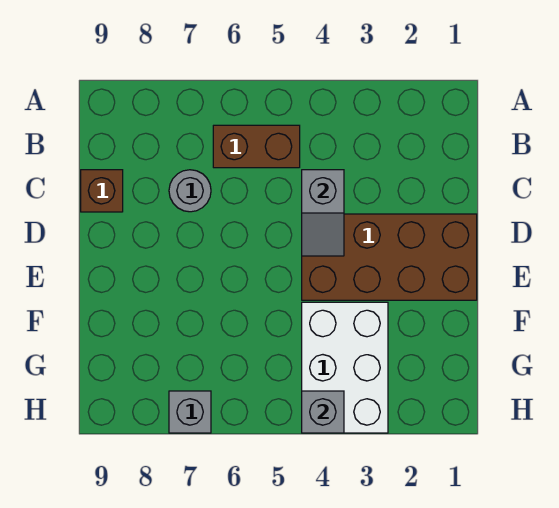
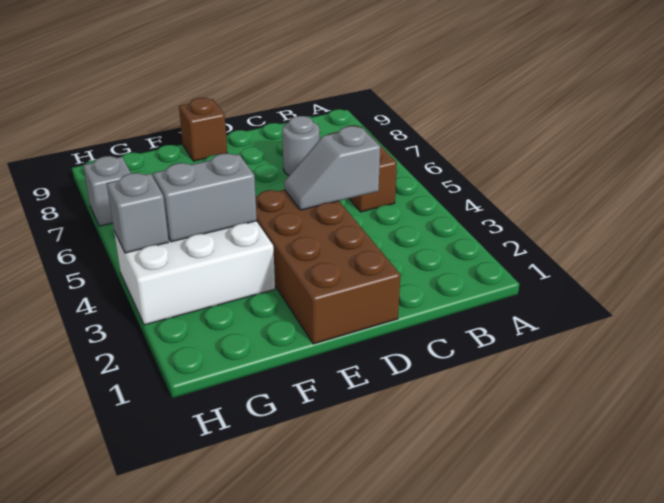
brown brick C9 level 1 -> brown brick E9 level 1
none -> grey brick F4:G4 level 2

